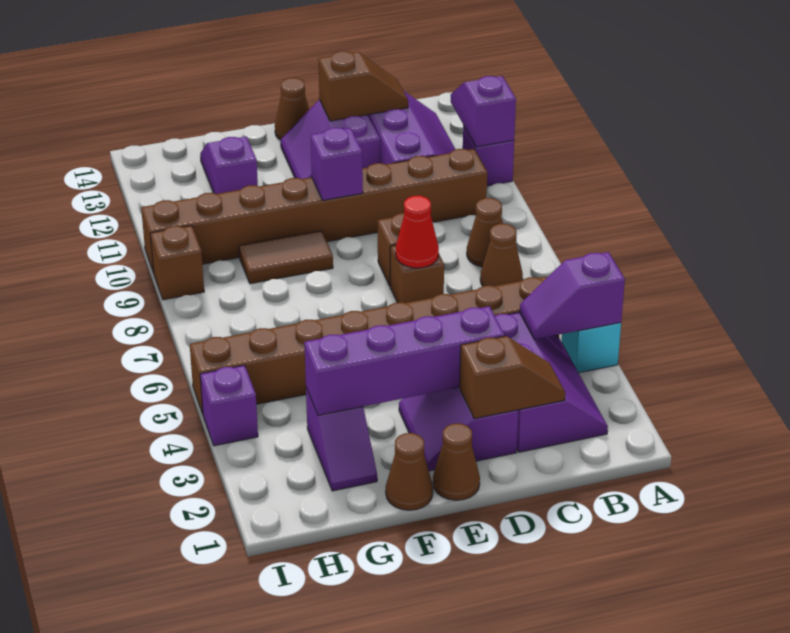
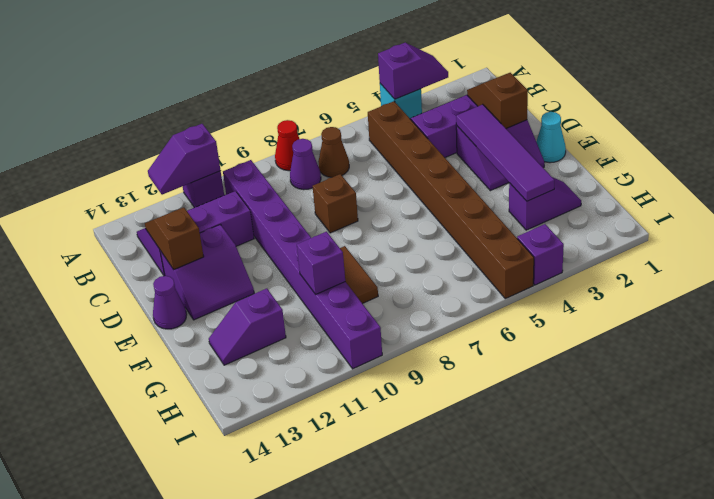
purple slope A4:B4 level 2 top A -> purple slope A3:A4 level 2 top 4
brown cone B8 level 1 -> purple cone B8 level 1
brown brick B10:I10 level 1 -> purple brick B10:I10 level 1
purple brick D3:G3 level 2 -> purple tile D3:G3 level 2
brown brick D7 level 1 -> none
red cone D7 level 2 -> red cone A8 level 1
brown cone E1 level 1 -> cyan cone E1 level 1
purple brick E10 level 2 -> purple brick G10 level 2
brown cone E14 level 1 -> purple cone E14 level 1
brown cone F1 level 1 -> none
brown brick I9 level 1 -> none

